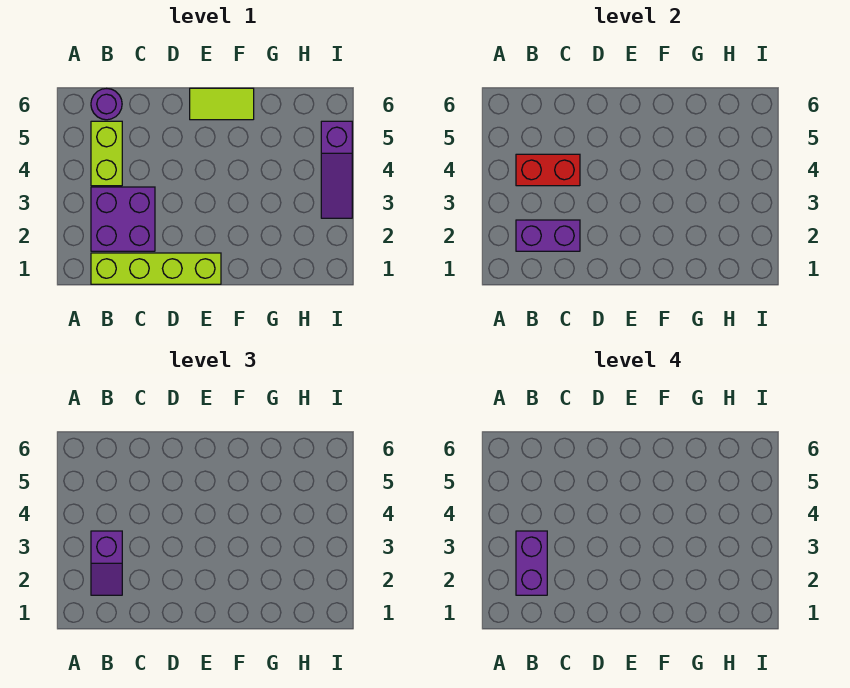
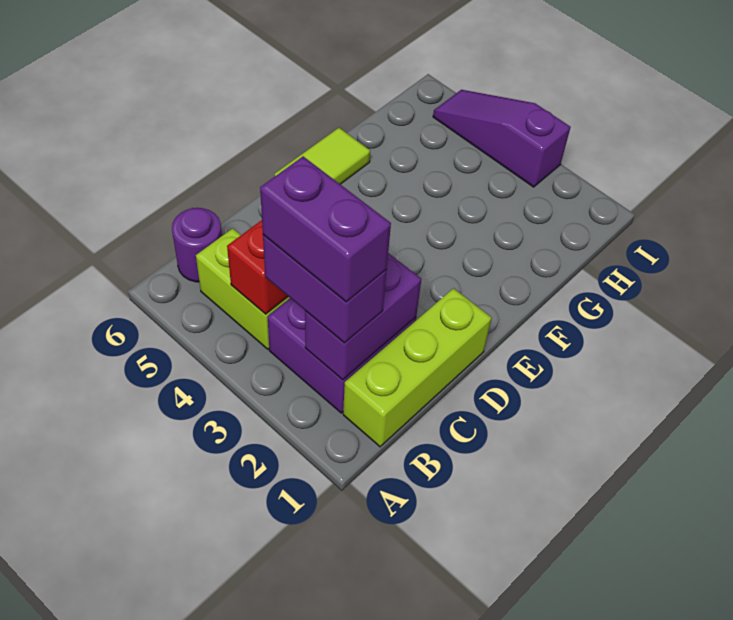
lime brick B1:E1 level 1 -> lime brick B1:D1 level 1
purple slope B2:B3 level 3 top 3 -> purple brick B2:B3 level 3
purple slope I3:I5 level 1 top 5 -> purple slope I3:I5 level 1 top 3

